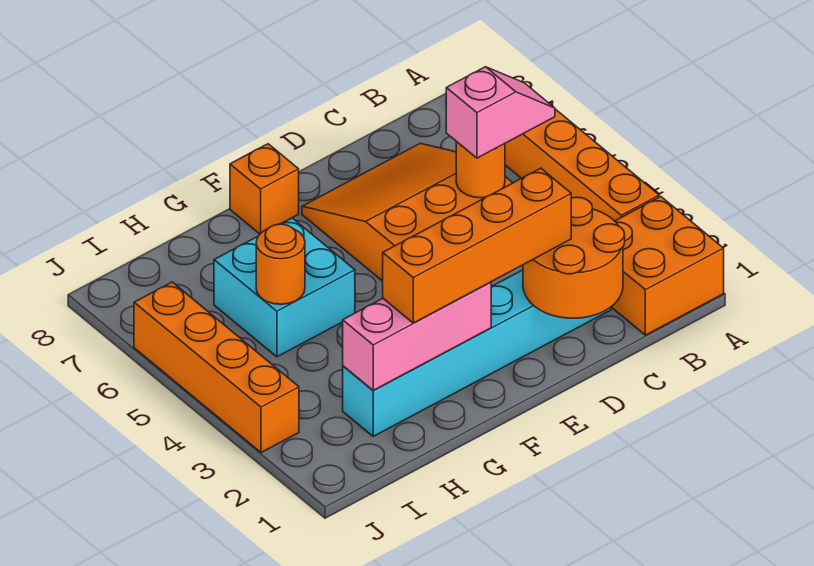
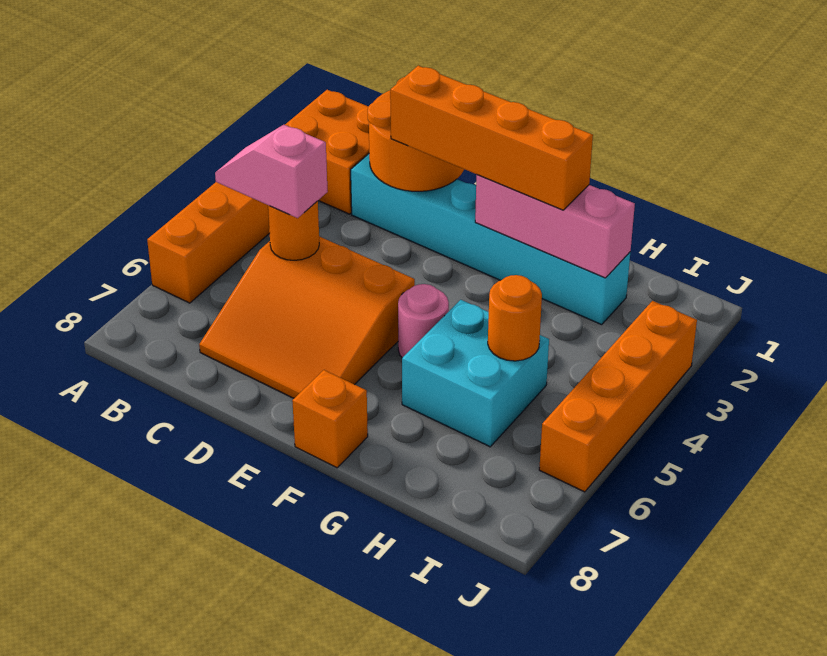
none -> pink round brick F5 level 1

